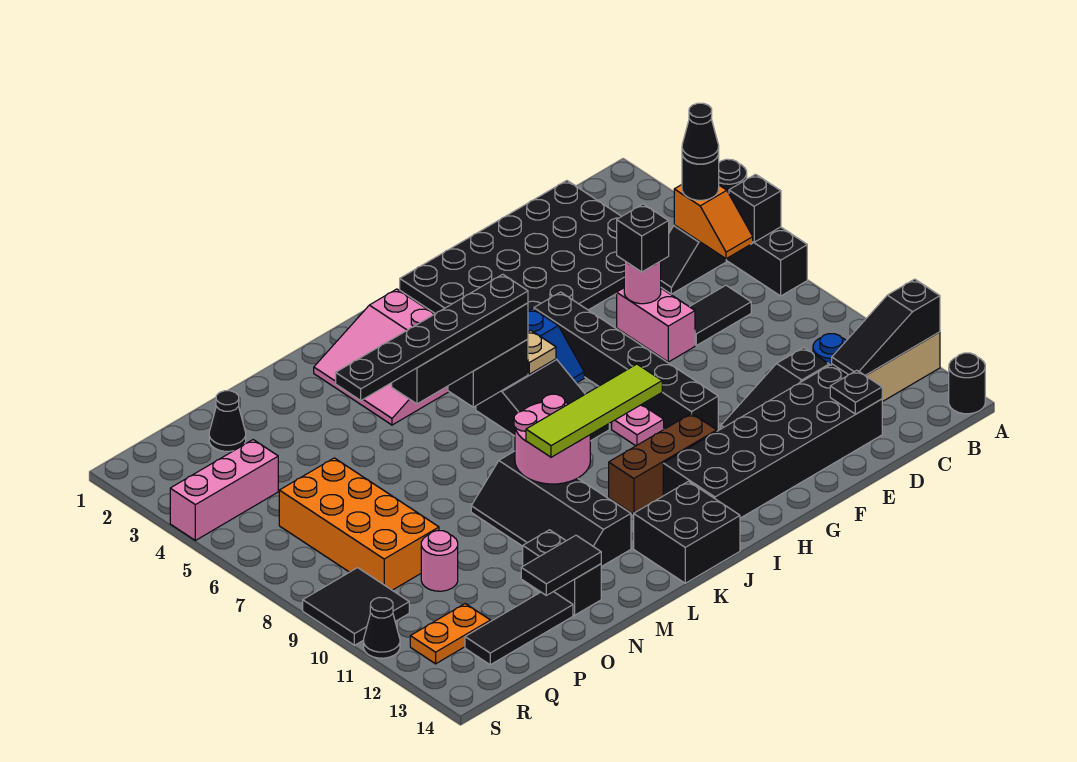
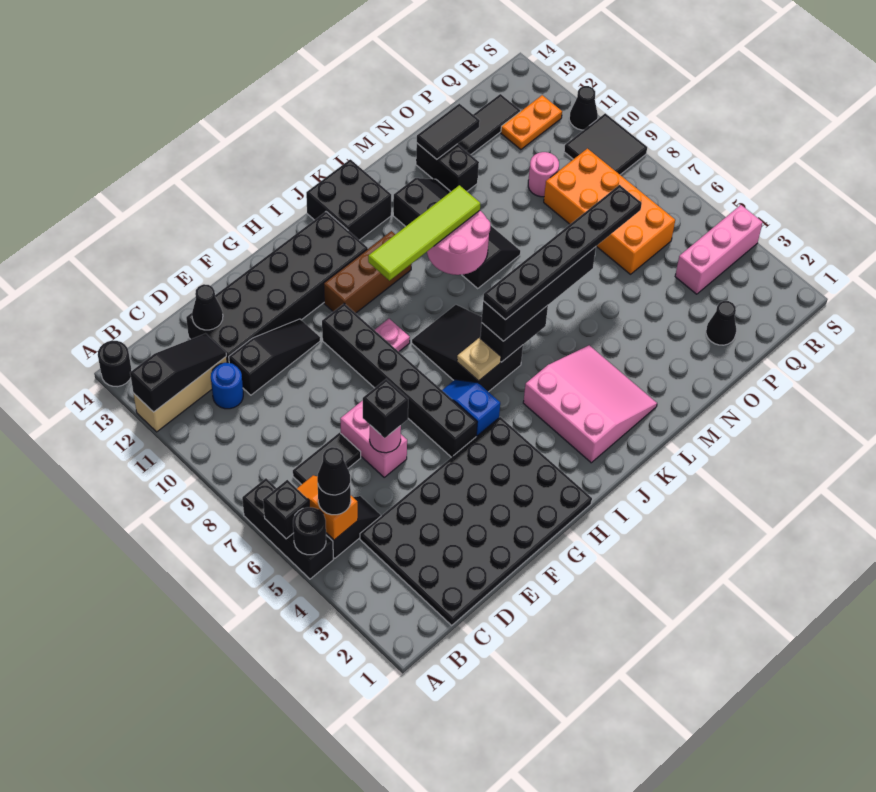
black plate D13 level 2 -> black cone D13 level 2

